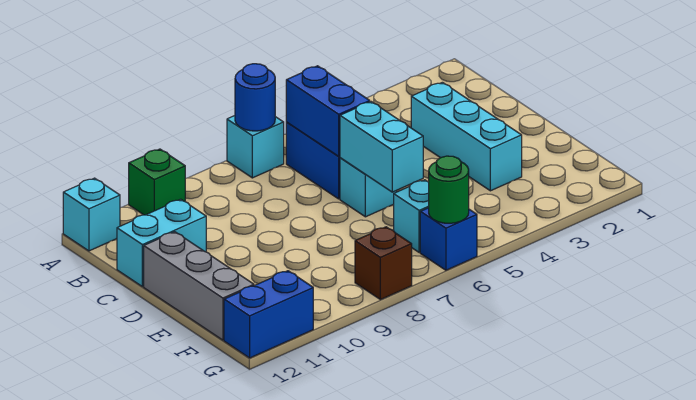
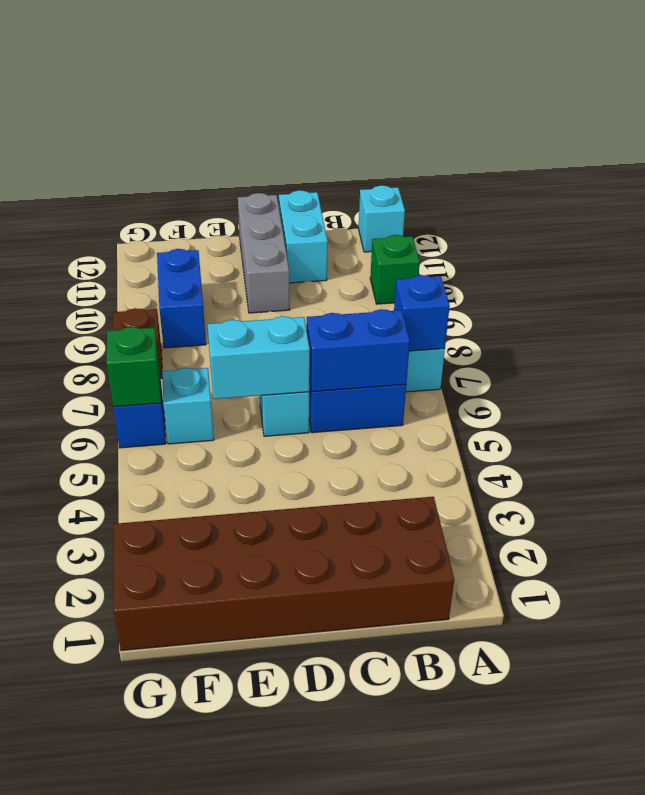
blue round brick A7 level 2 -> blue brick A7 level 2
none -> brown brick B1:G2 level 1
cyan brick C3:E3 level 1 -> none
grey brick D12:F12 level 1 -> grey brick D10:D12 level 1
green round brick G6 level 2 -> green brick G6 level 2
blue brick G11:G12 level 1 -> blue brick F9:F10 level 1

